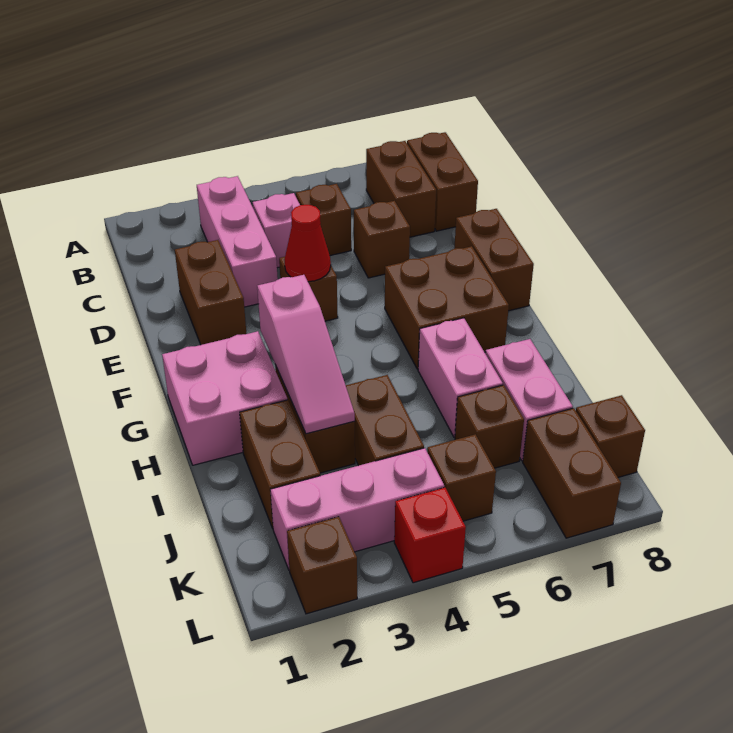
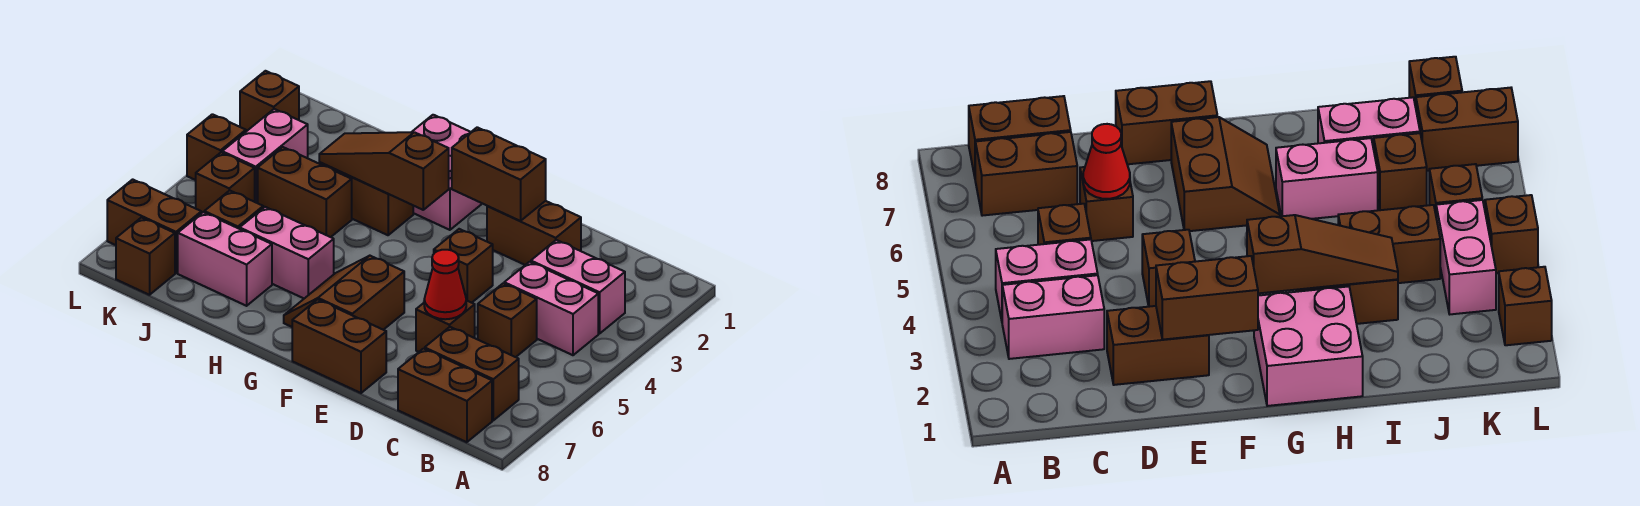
pink brick B3:D3 level 1 -> pink brick B3:C3 level 1
pink brick C4 level 1 -> pink brick B4:C4 level 1
red cone E4 level 2 -> red cone D6 level 2
brown brick F6:G7 level 1 -> brown slope F6:G7 level 1 top F
pink slope G3:I3 level 2 top G -> brown slope G3:I3 level 2 top G
brown brick I2:J2 level 1 -> brown brick E2:F2 level 2
pink brick K2:K4 level 1 -> pink brick K3:K4 level 1
red brick L4 level 1 -> brown brick L4 level 1

